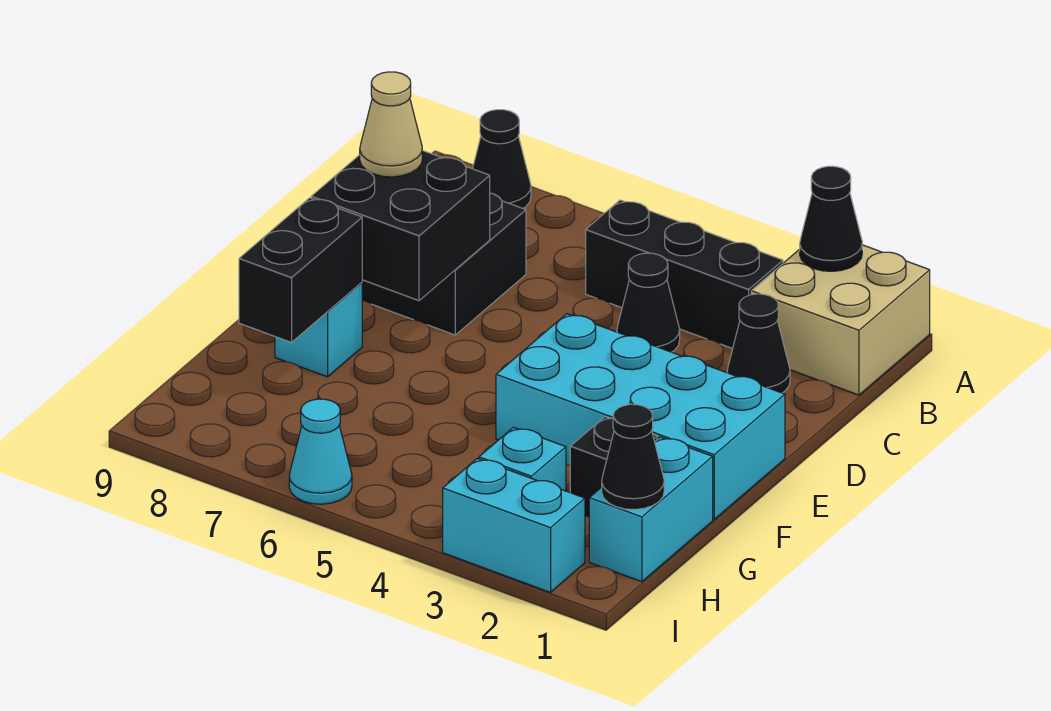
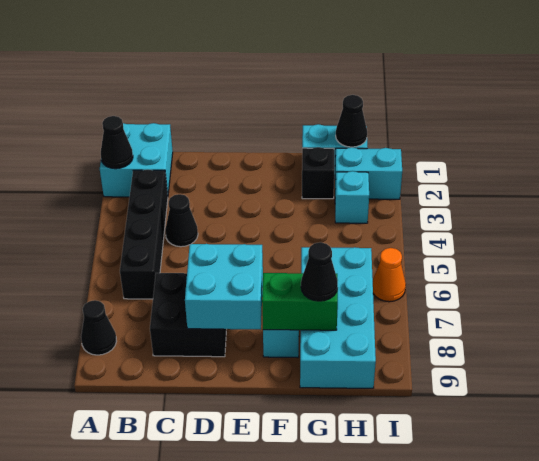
tan brick A1:B2 level 1 -> cyan brick A1:B2 level 1
black brick B3:B5 level 1 -> black brick B3:B6 level 1
black cone C2 level 1 -> black cone G8 level 3
black brick D7:E8 level 2 -> cyan brick D7:E8 level 2
tan cone D8 level 3 -> none
cyan brick E1:F4 level 1 -> cyan brick G6:H9 level 1
black brick F8:G8 level 2 -> green brick F8:G8 level 2
cyan brick I2:I3 level 1 -> cyan brick H2:I2 level 1
cyan cone I6 level 1 -> orange cone I6 level 1

